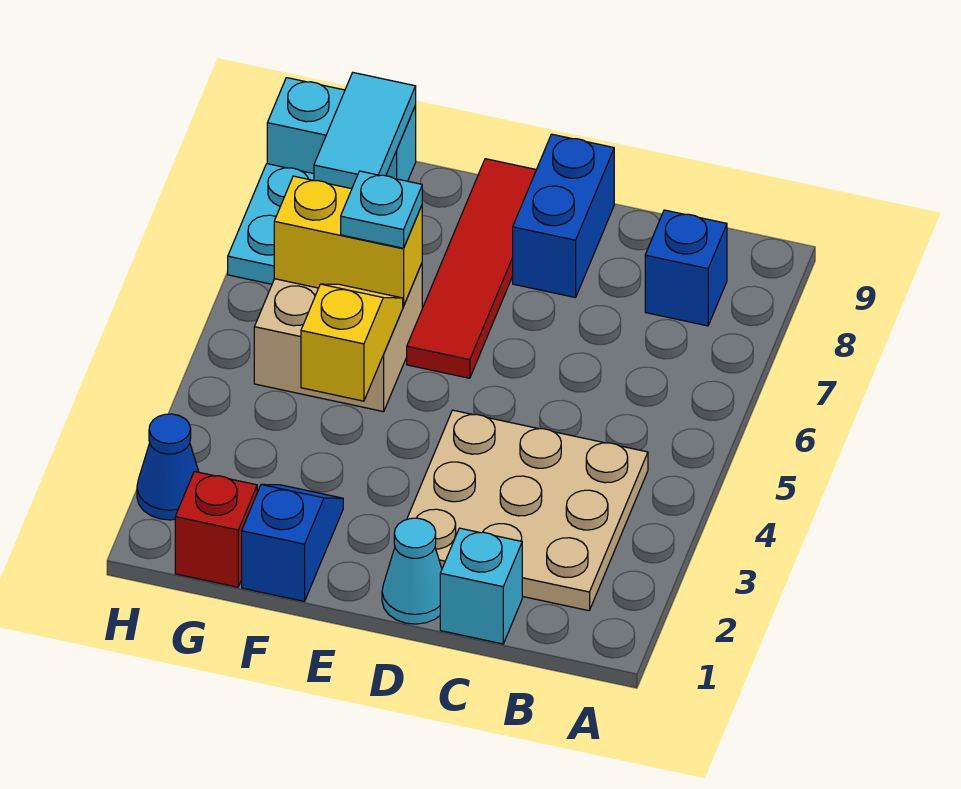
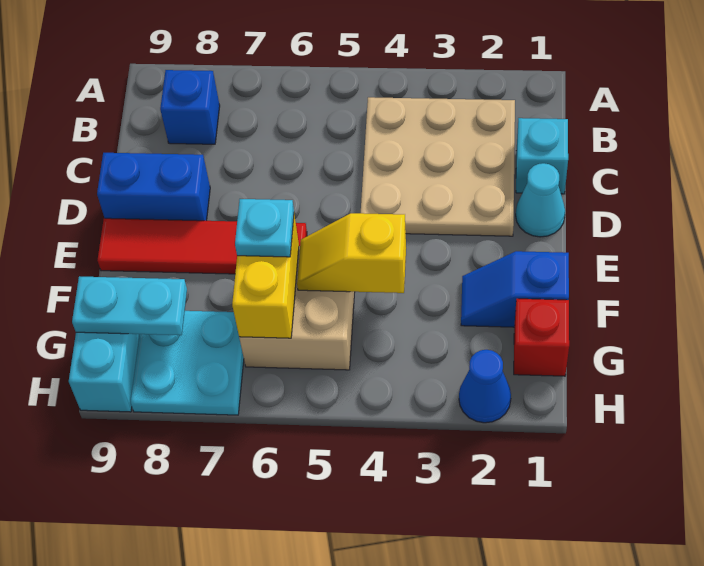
cyan tile G8:G9 level 2 -> cyan plate G8:G9 level 2

